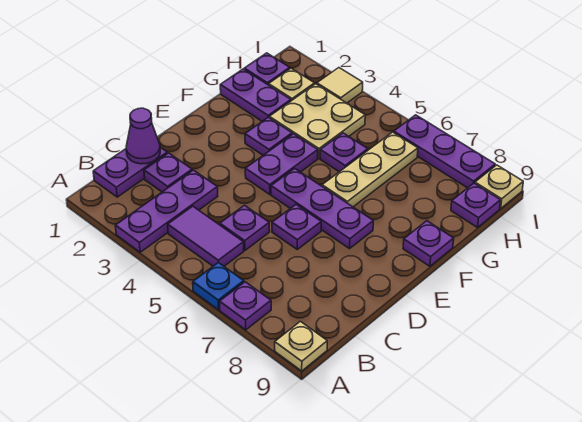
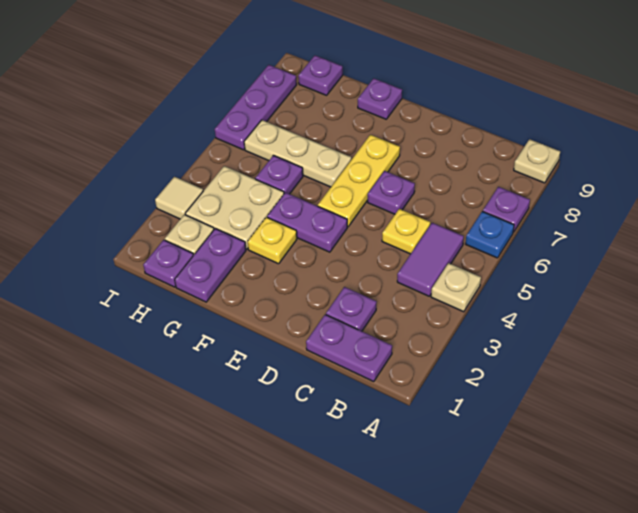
purple plate A3:C3 level 1 -> none
purple cone C1 level 2 -> none
purple plate C5 level 1 -> yellow plate C5 level 1
purple plate E5:E7 level 1 -> yellow plate E5:E7 level 1
purple plate F3 level 1 -> yellow plate F3 level 1
tan plate I9 level 1 -> tan plate A4 level 1

